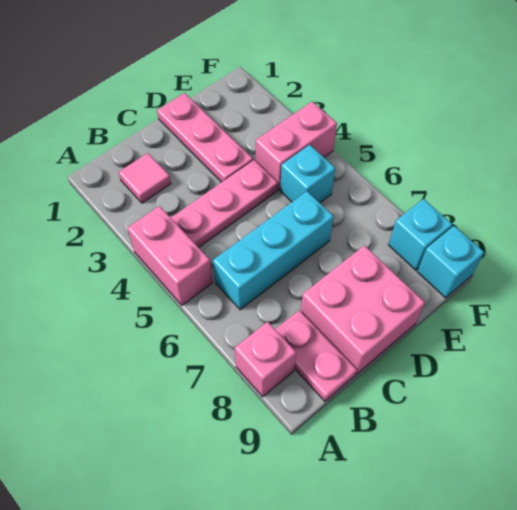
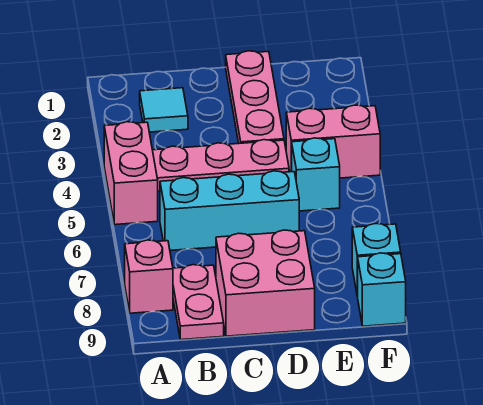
pink tile B2 level 1 -> cyan tile B2 level 1

